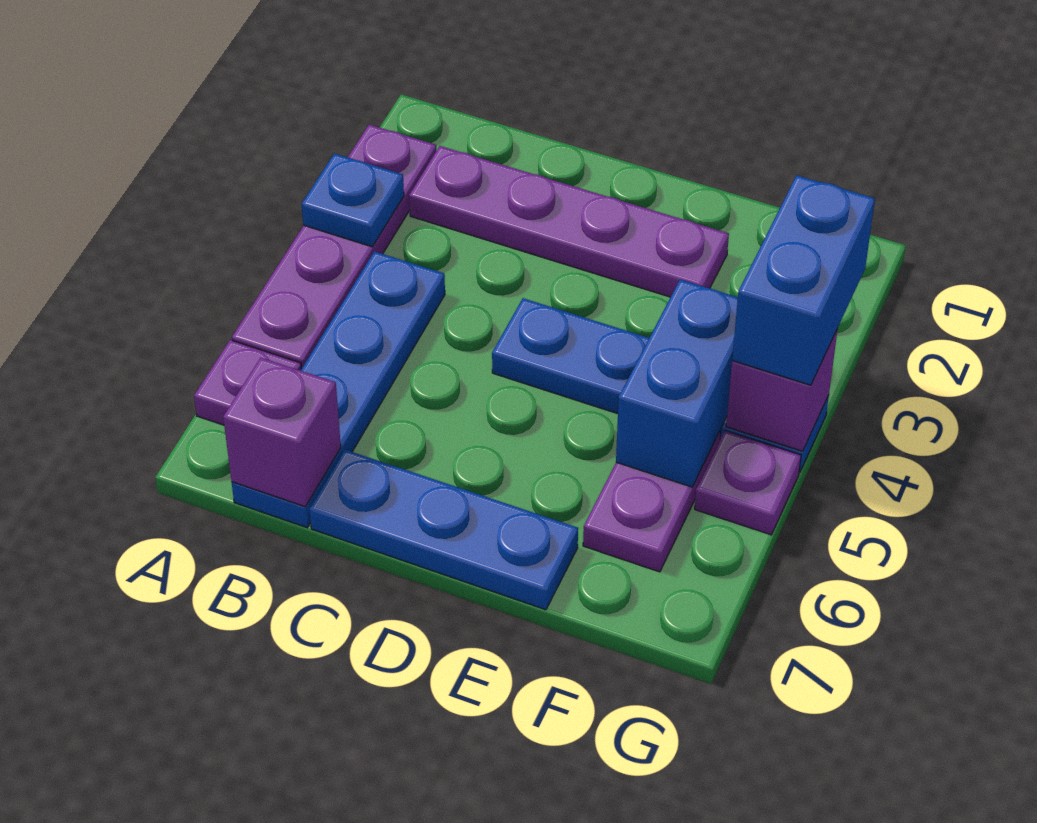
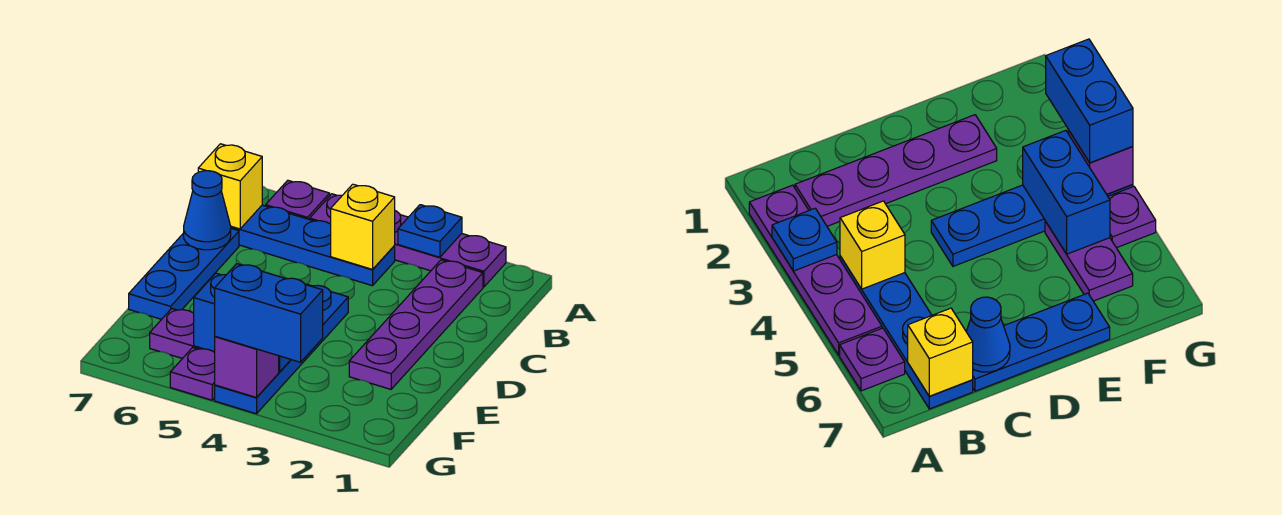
none -> yellow brick B4 level 2
purple brick B7 level 2 -> yellow brick B7 level 2
none -> blue cone C7 level 2

